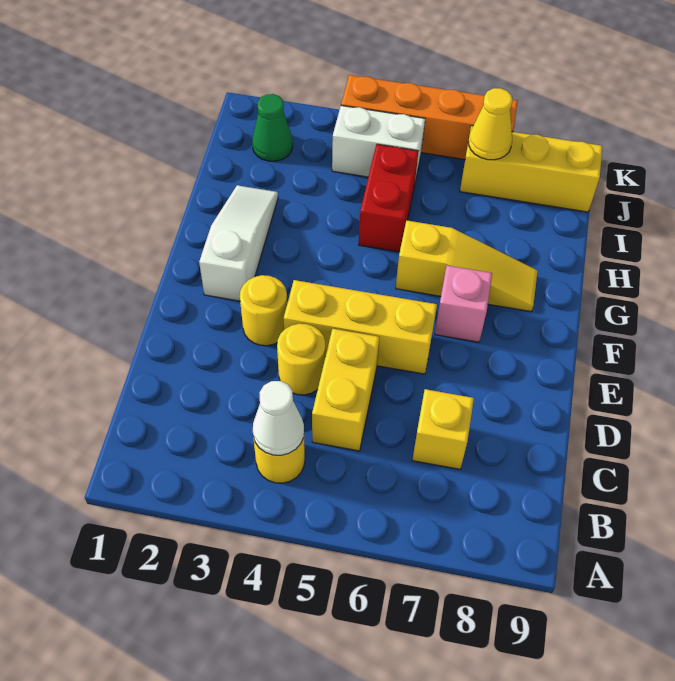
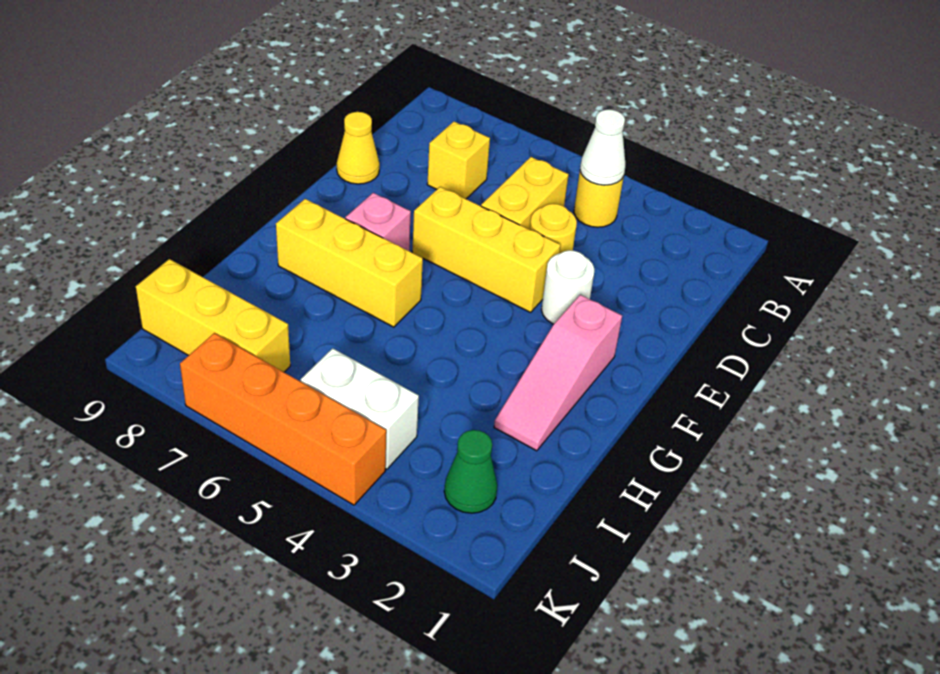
yellow round brick E3 level 1 -> white round brick E3 level 1
white slope F2:H2 level 1 top F -> pink slope F2:H2 level 1 top F
yellow slope G6:G8 level 1 top 6 -> yellow brick G6:G8 level 1
red brick H5:I5 level 1 -> none
yellow cone J7 level 2 -> yellow cone D9 level 1

